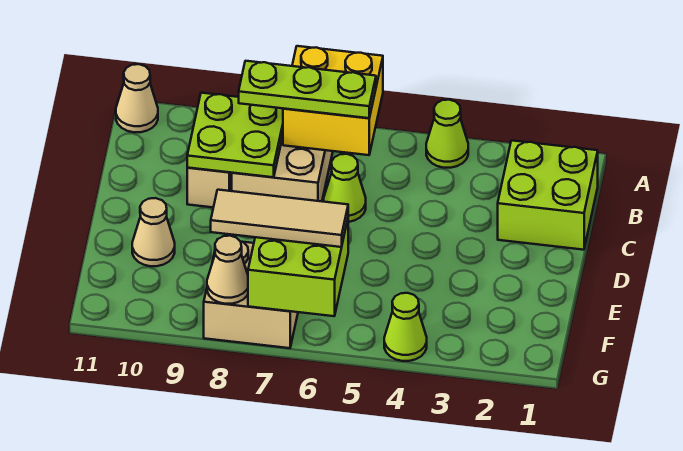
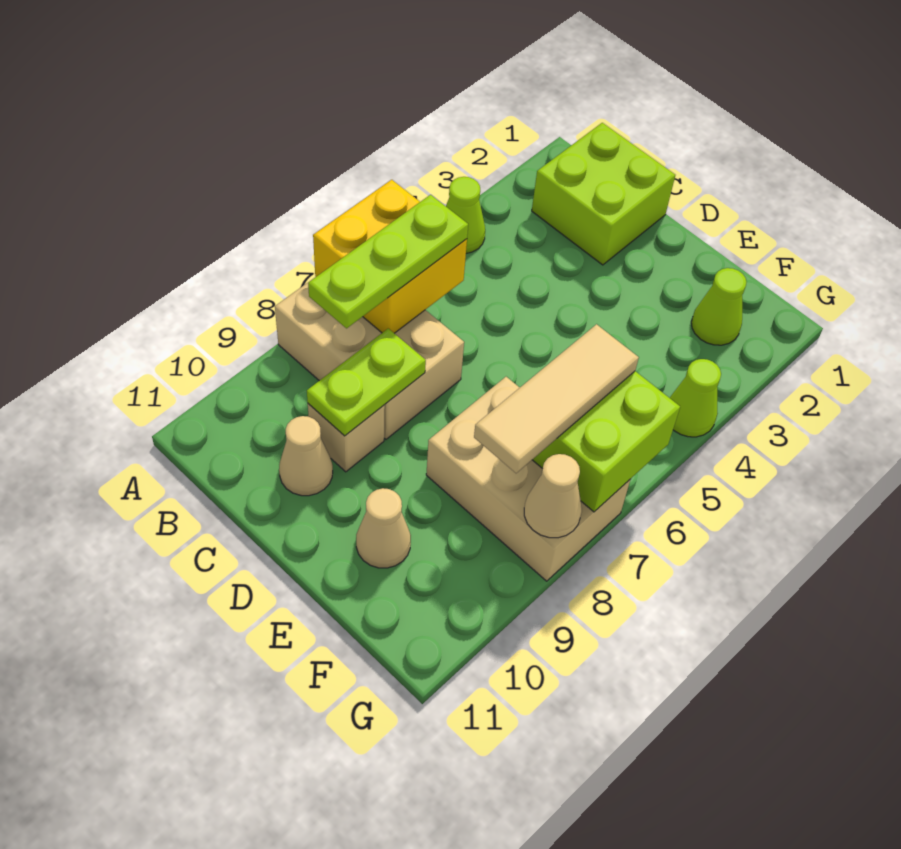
tan cone A11 level 1 -> tan cone C10 level 1
lime plate B8:C9 level 2 -> lime plate C8:C9 level 2
lime cone C6 level 1 -> lime cone F2 level 1
tan brick F7:G8 level 1 -> tan brick E7:G8 level 1

